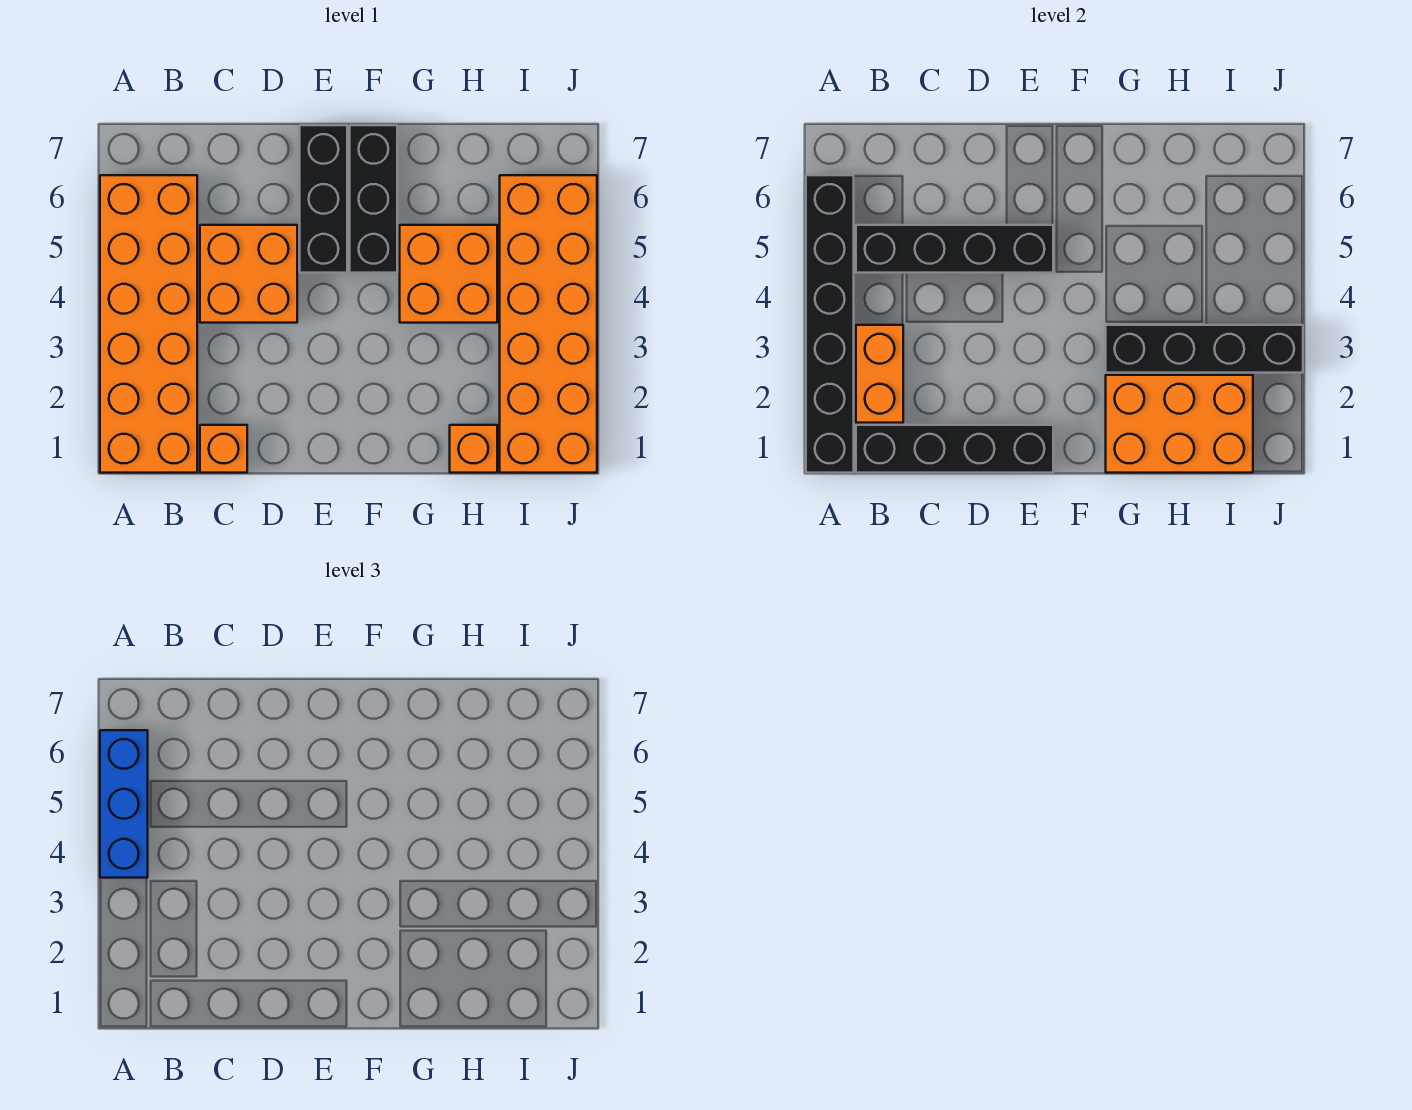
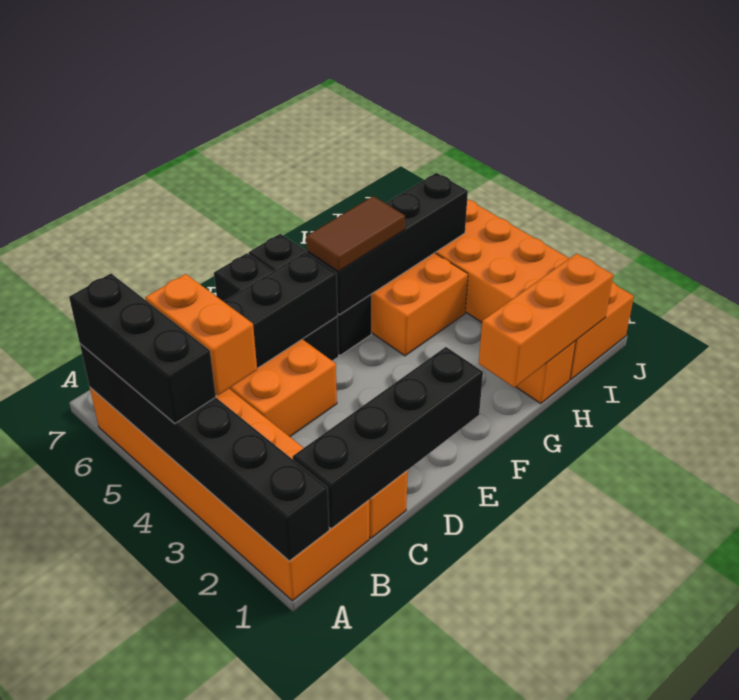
blue brick A4:A6 level 3 -> black brick A4:A6 level 3
orange brick B2:B3 level 2 -> orange brick B4:B5 level 3
none -> brown tile F5:G5 level 3
orange brick G1:I2 level 2 -> orange brick G1:I1 level 2
black brick G3:J3 level 2 -> black brick F5:I5 level 2

